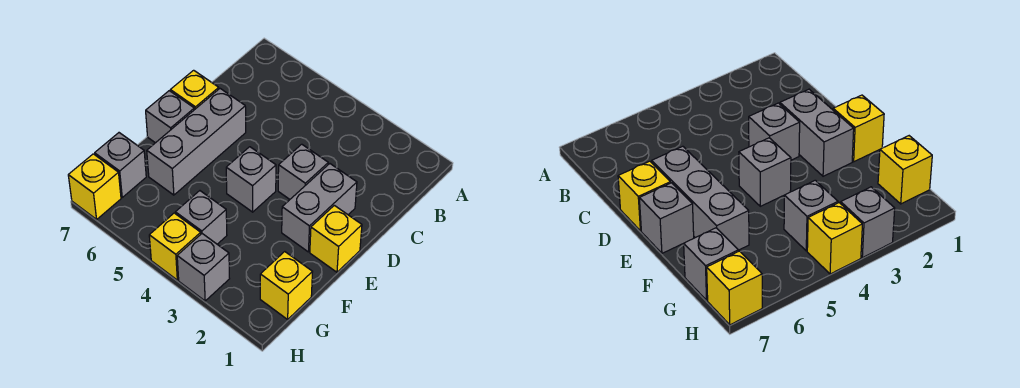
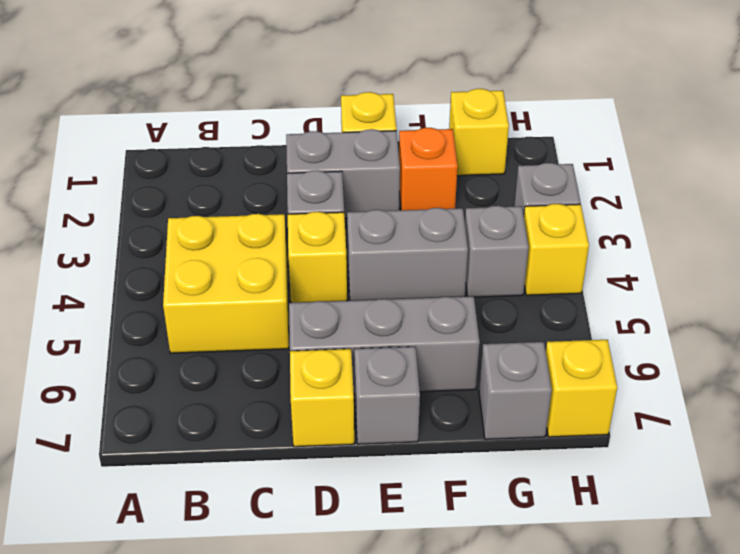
none -> yellow brick B4:C5 level 1
none -> yellow brick D4 level 1
grey brick E4 level 1 -> grey brick E4:F4 level 1
none -> orange brick F2 level 1

